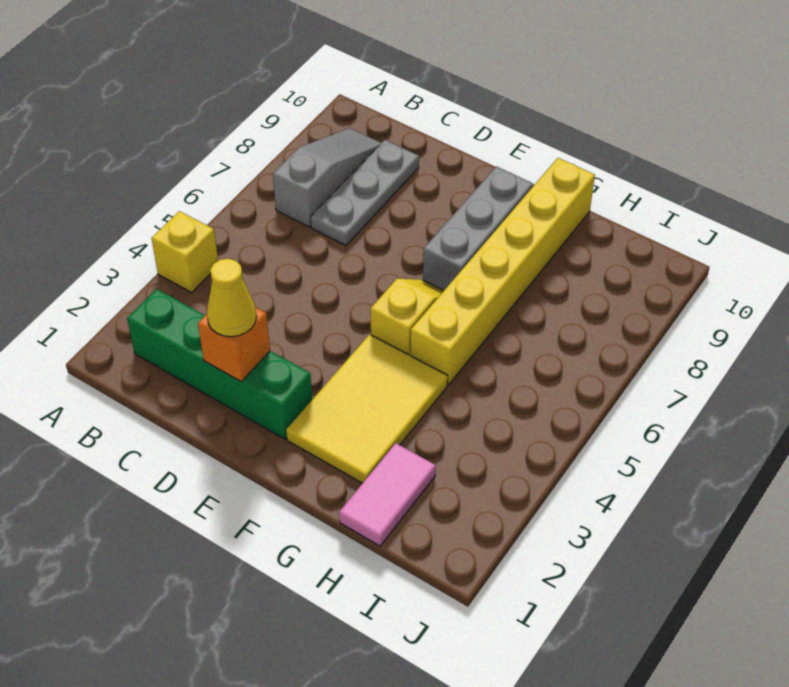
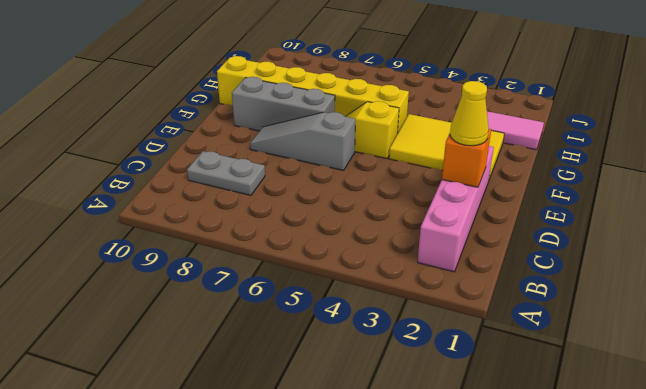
yellow brick A4 level 1 -> none
green brick B2:E2 level 1 -> pink brick B2:E2 level 1
grey slope B7:B9 level 1 top 7 -> grey slope E6:E8 level 1 top 6
grey plate C7:C9 level 1 -> grey plate C8:C9 level 1

